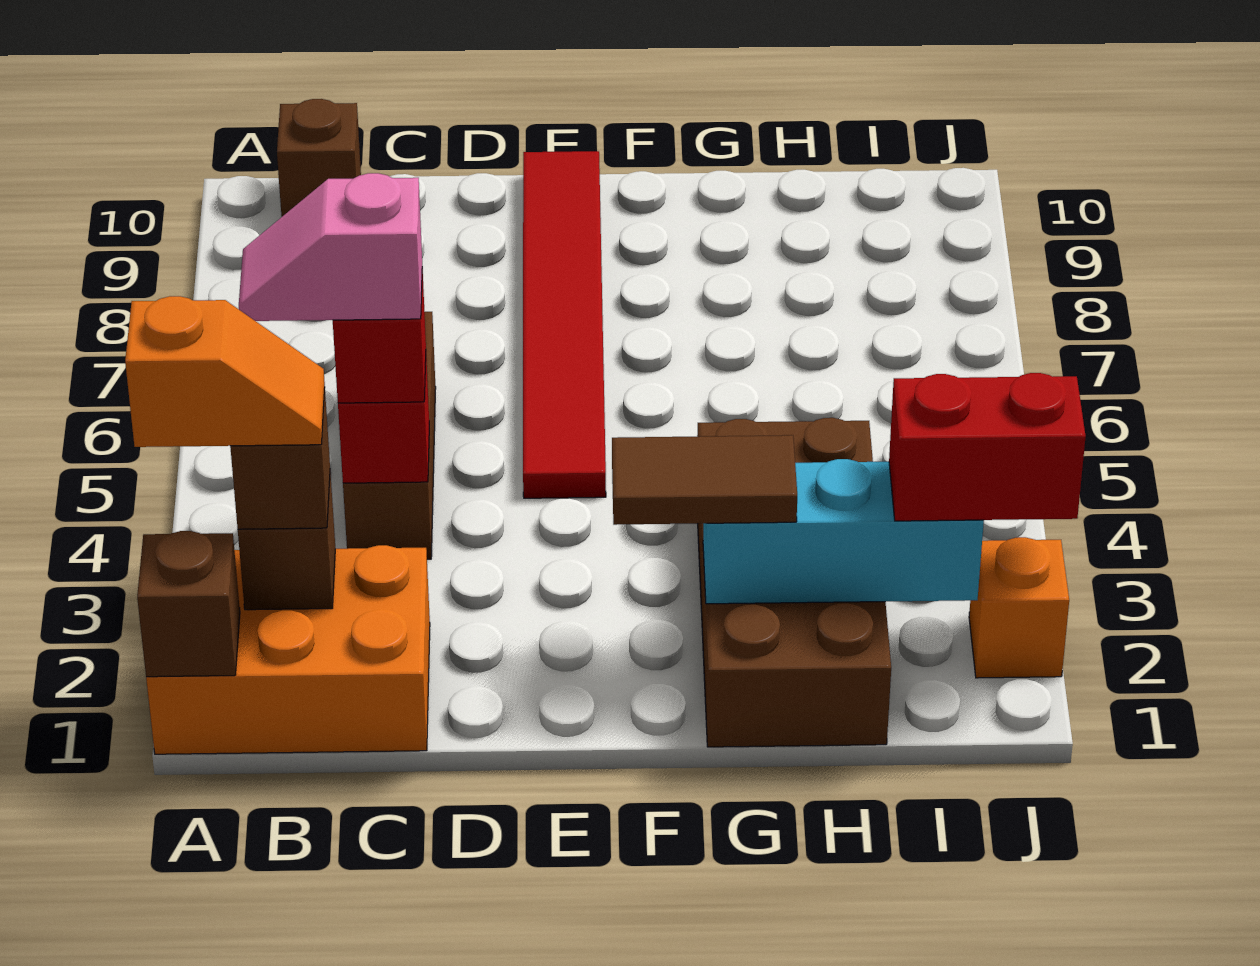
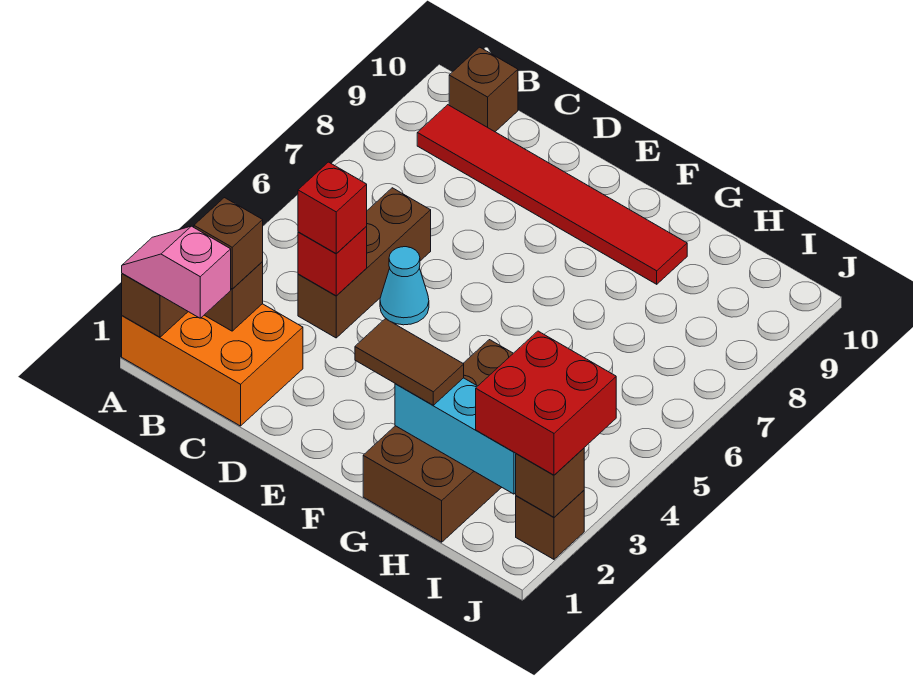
orange slope A2:B2 level 4 top A -> none
pink slope B4:C4 level 4 top C -> pink slope A1:B1 level 3 top B
none -> cyan cone D5 level 1
red tile E5:E10 level 1 -> red tile B9:G9 level 1
red brick I2:J2 level 3 -> red brick I2:J3 level 3
orange brick J2 level 1 -> brown brick J2 level 1
none -> brown brick J2 level 2

